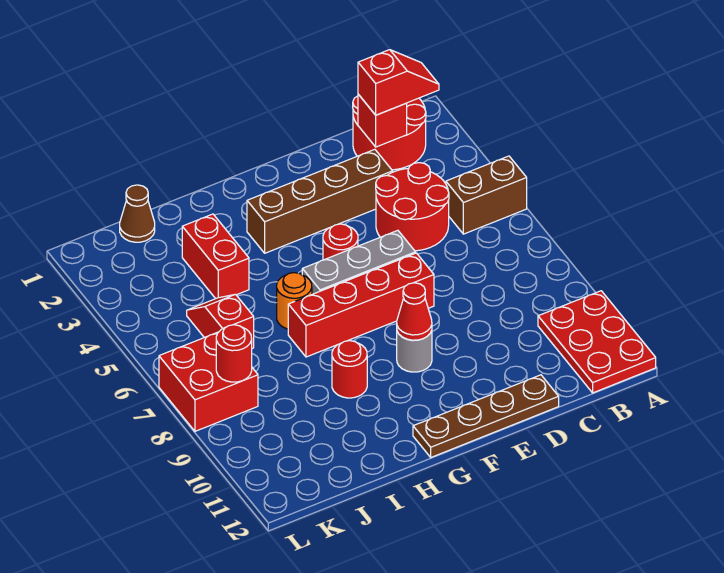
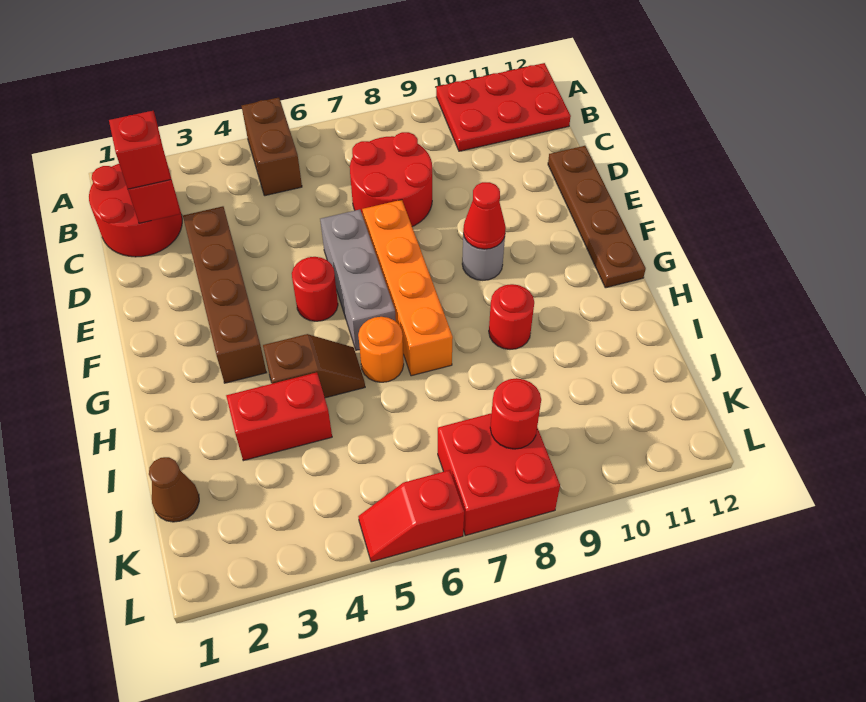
red round brick C4:D5 level 1 -> red round brick C7:D8 level 1
red brick E7:H7 level 1 -> orange brick E7:H7 level 1
none -> brown slope H4:H5 level 1 top 4
red slope J5:J6 level 1 top 6 -> red slope L5:L6 level 1 top 6

